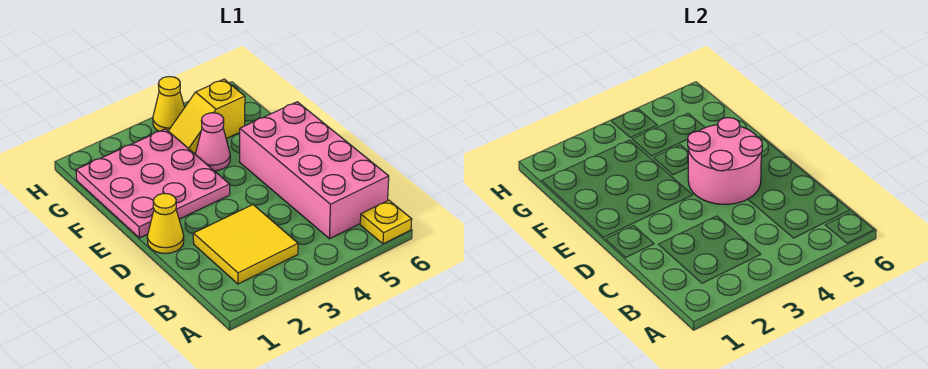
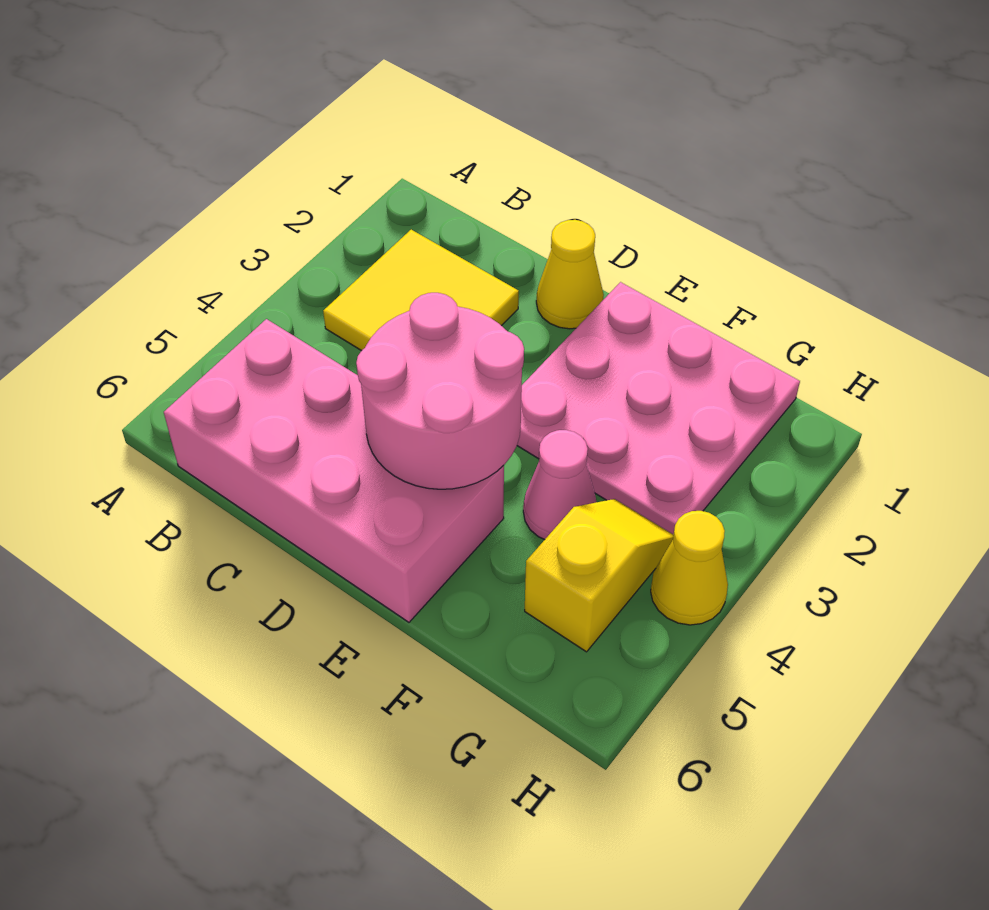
yellow plate A6 level 1 -> none

